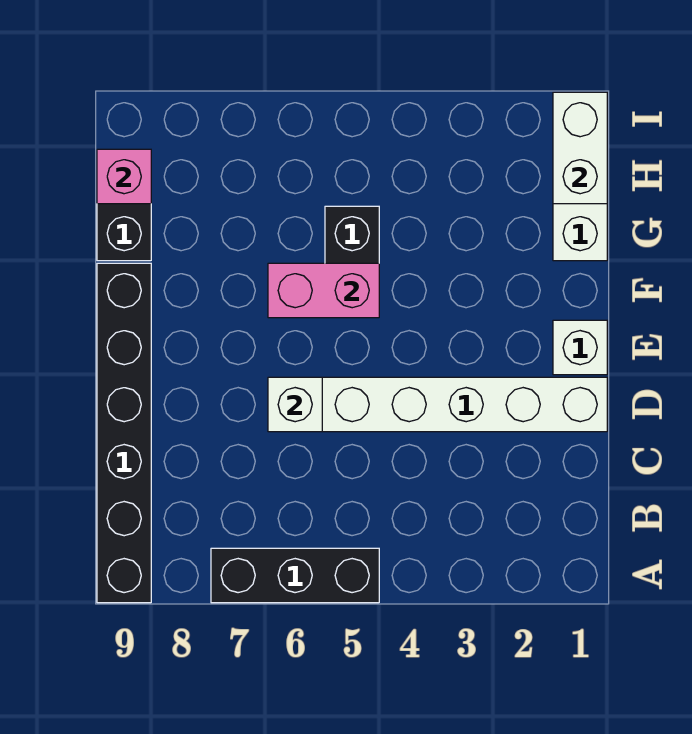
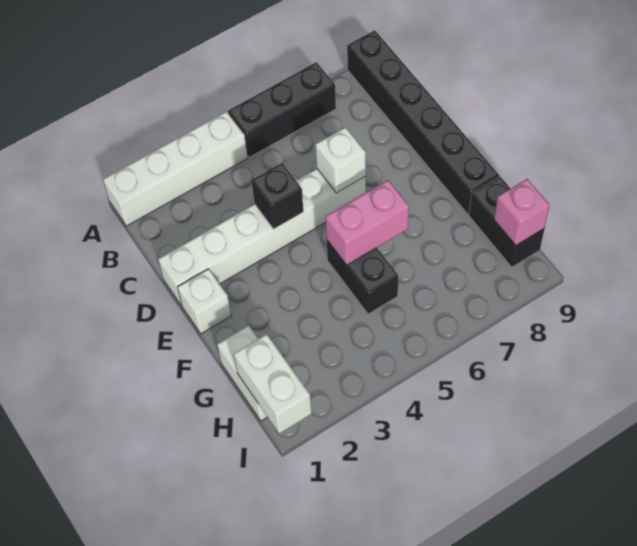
none -> white brick A1:A4 level 1
none -> black brick D4 level 2

